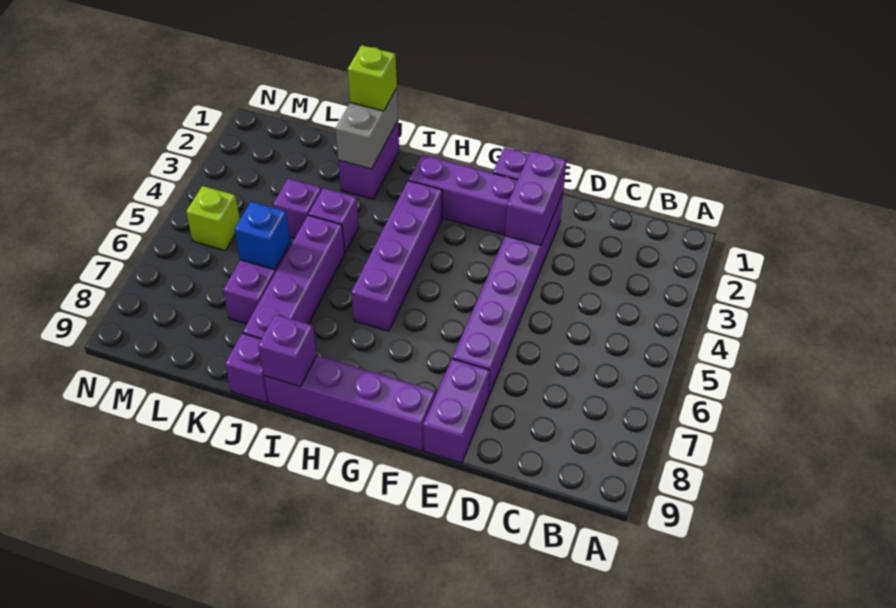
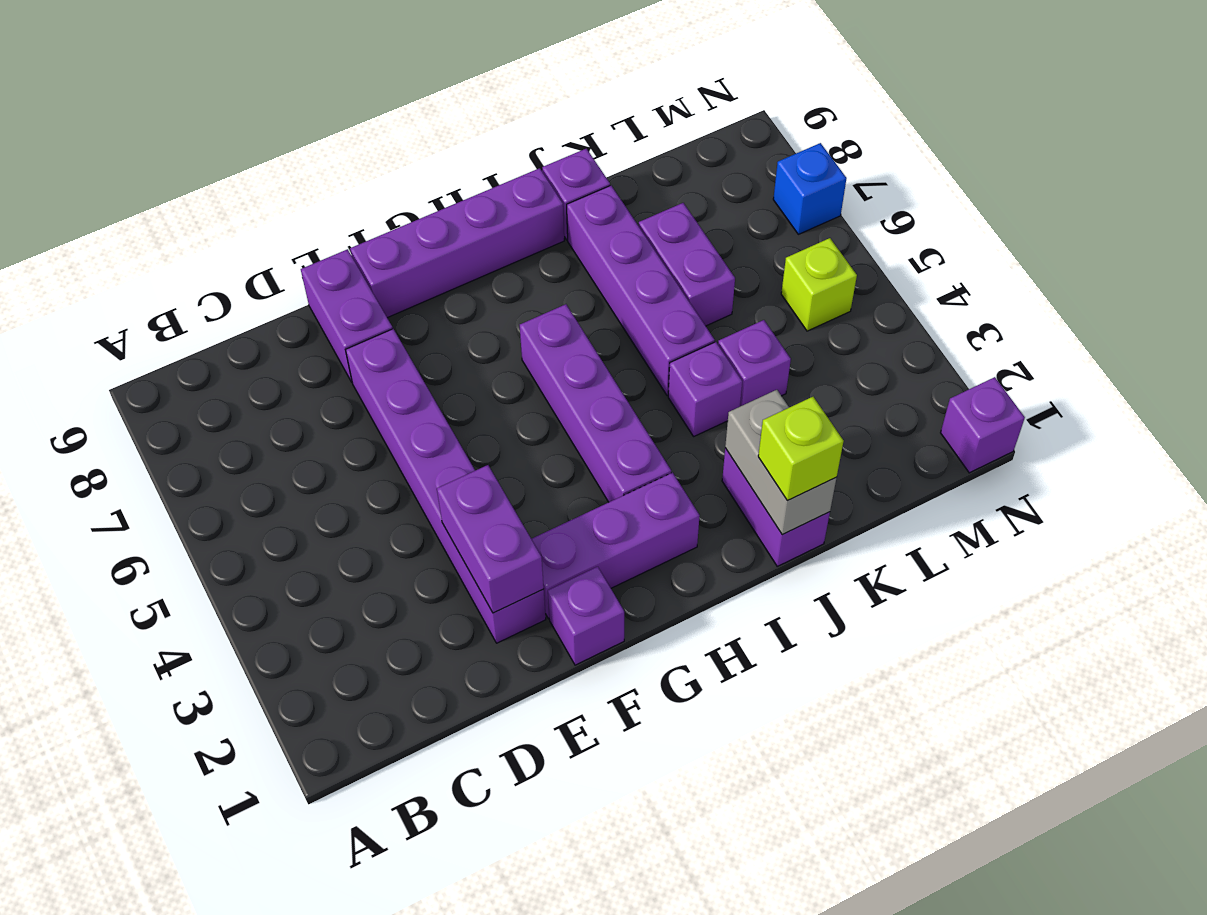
purple brick I9 level 2 -> purple brick N1 level 1
blue brick K6 level 2 -> blue brick N7 level 1

